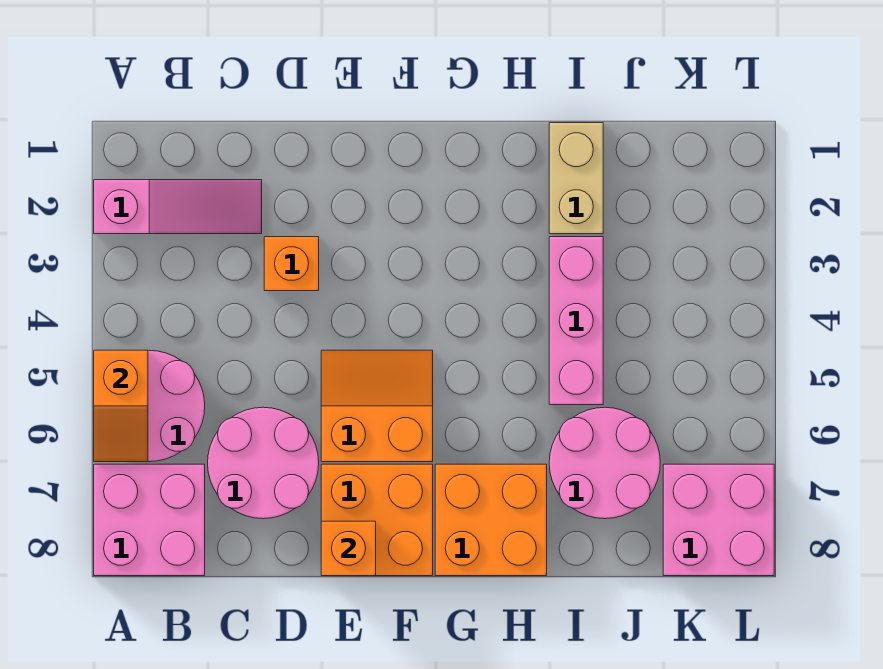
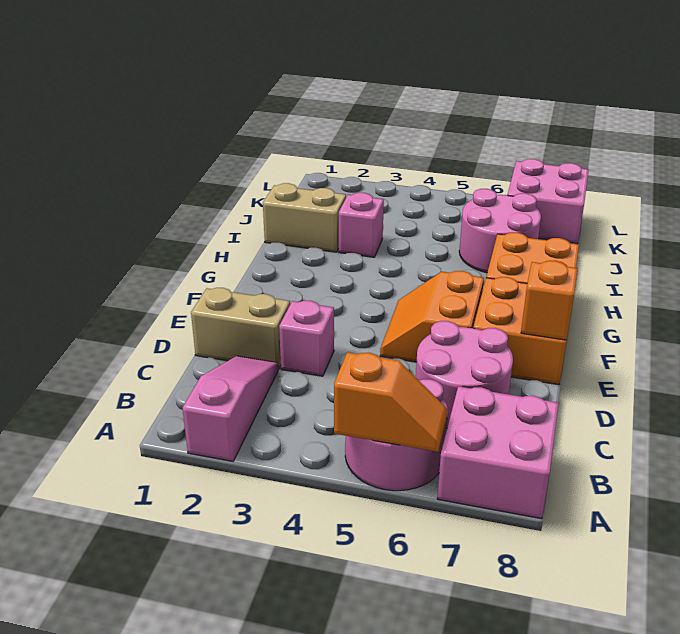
none -> tan brick D1:D2 level 1
orange brick D3 level 1 -> pink brick D3 level 1
pink brick I3:I5 level 1 -> pink brick I3 level 1

